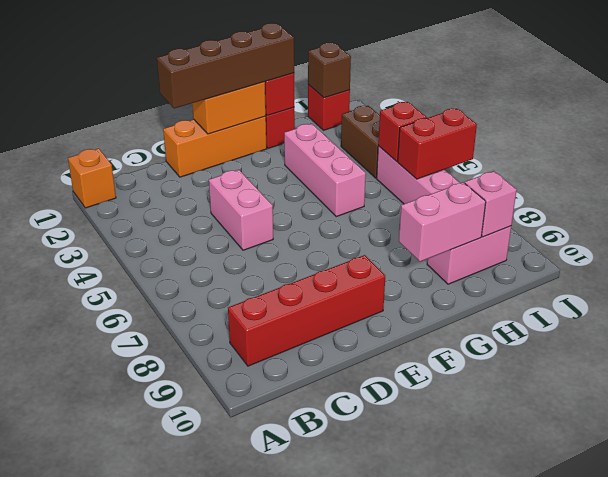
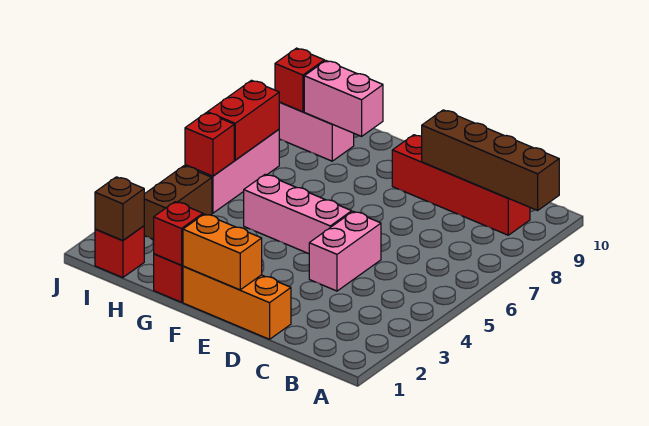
orange brick A1 level 1 -> none
brown brick D1:G1 level 3 -> brown brick A9:D9 level 2
pink brick G3:G5 level 1 -> pink brick E5:G5 level 1
red brick I6:J6 level 2 -> red brick I6:I7 level 2
pink brick I9 level 2 -> red brick I9 level 2

